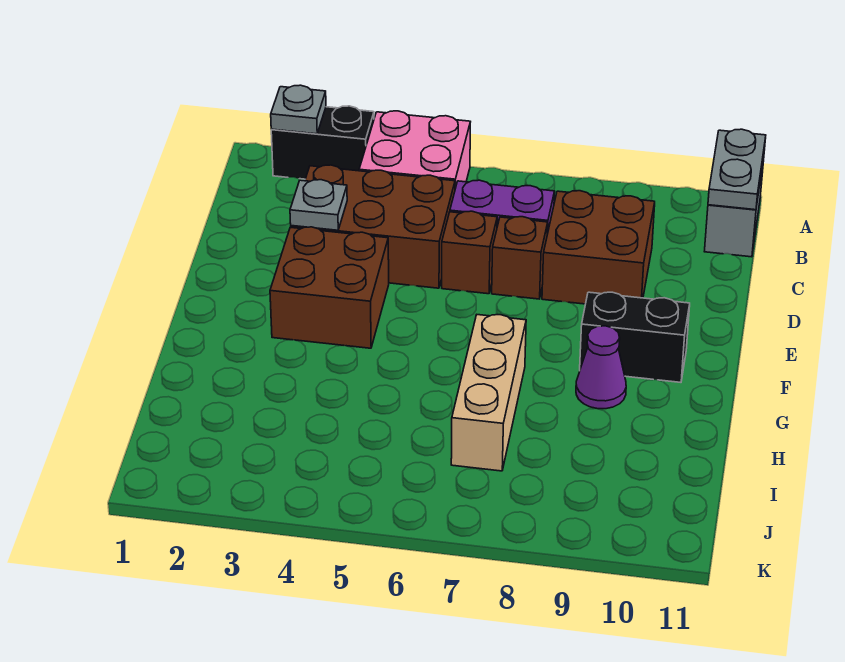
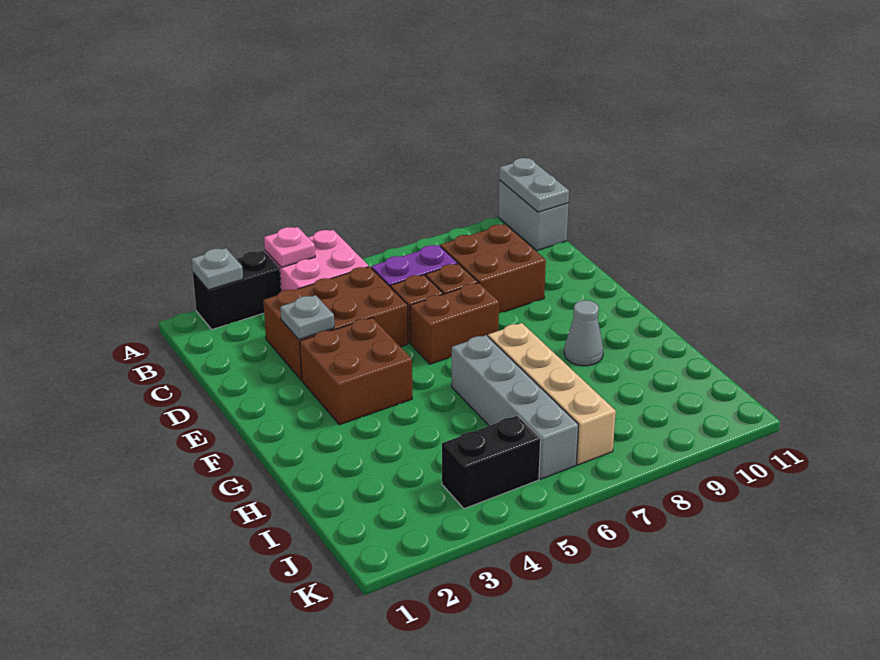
none -> pink plate A4 level 2
none -> brown brick E6:E7 level 1
black brick F9:F10 level 1 -> black brick J4:J5 level 1
none -> grey brick G6:J6 level 1
tan brick G7:I7 level 1 -> tan brick G7:J7 level 1
purple cone G9 level 1 -> grey cone G9 level 1

